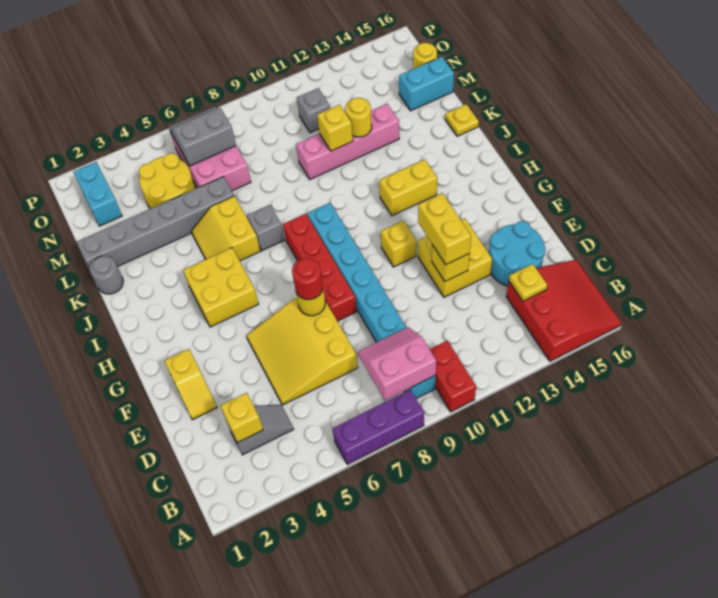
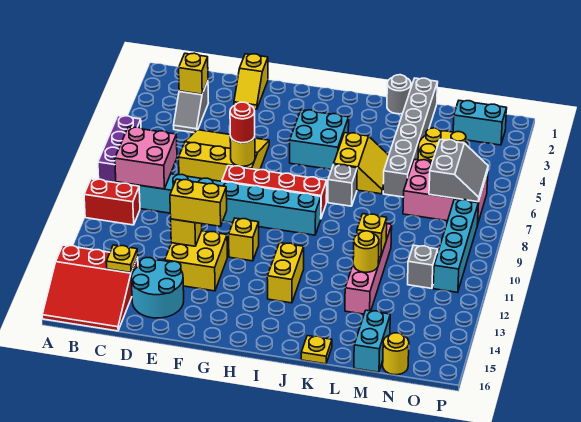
pink slope B8:C9 level 2 top B -> pink brick B8:C9 level 2
yellow slope E2:F2 level 1 top F -> yellow slope E1:E2 level 1 top 1
yellow brick H4:I5 level 1 -> cyan brick H4:I5 level 1
yellow slope J5:K6 level 1 top 6 -> yellow slope J5:K6 level 1 top J
none -> cyan brick O8:O11 level 1

